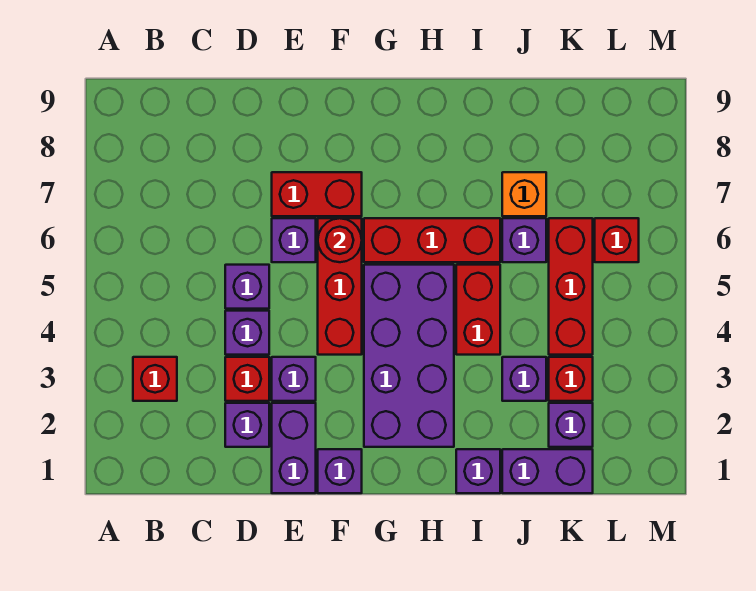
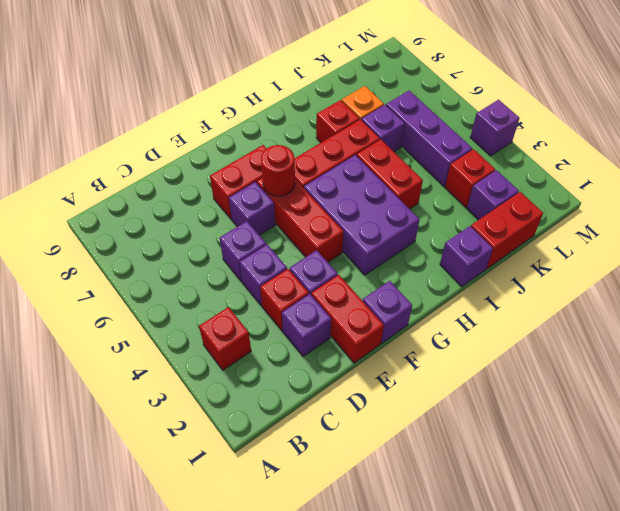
purple brick E1:E2 level 1 -> red brick E1:E2 level 1
purple brick G2:H5 level 1 -> purple brick G3:H5 level 1
purple brick J1:K1 level 1 -> red brick J1:K1 level 1
purple brick J3 level 1 -> purple brick M4 level 1
red brick K4:K6 level 1 -> purple brick K4:K6 level 1
red brick L6 level 1 -> red brick I7 level 1

